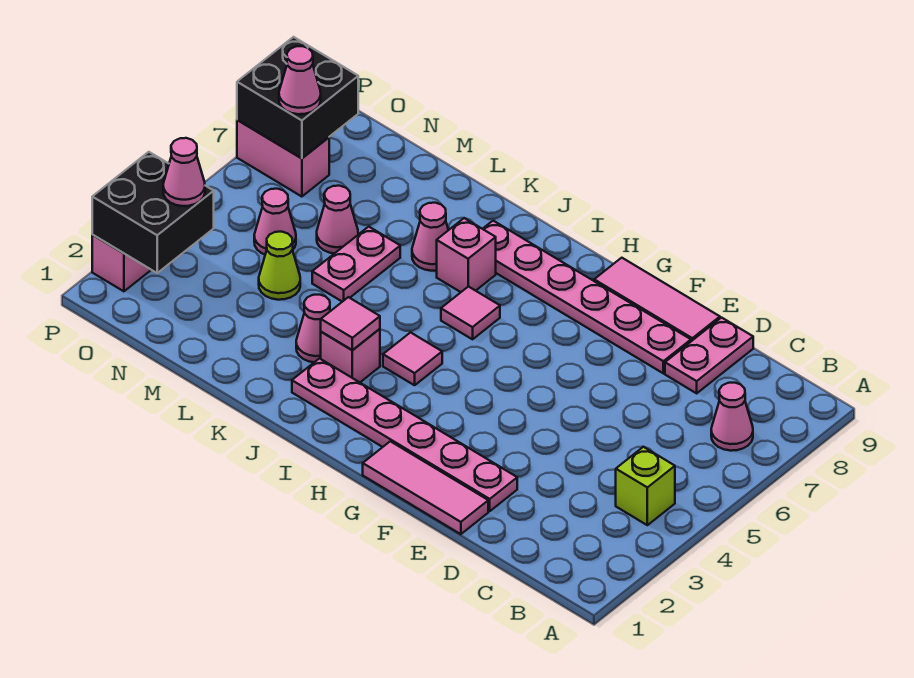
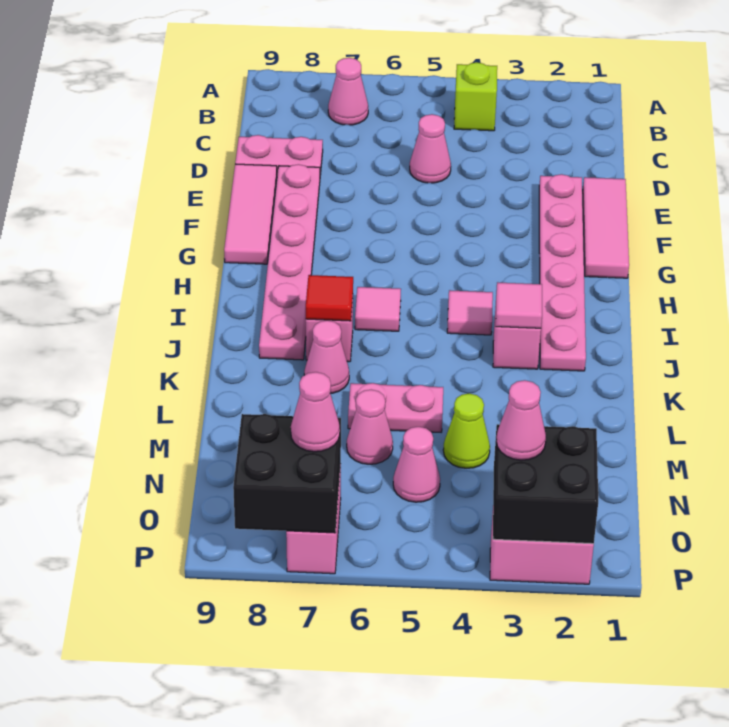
none -> red tile J7 level 2
pink cone K3 level 1 -> pink cone D5 level 1

